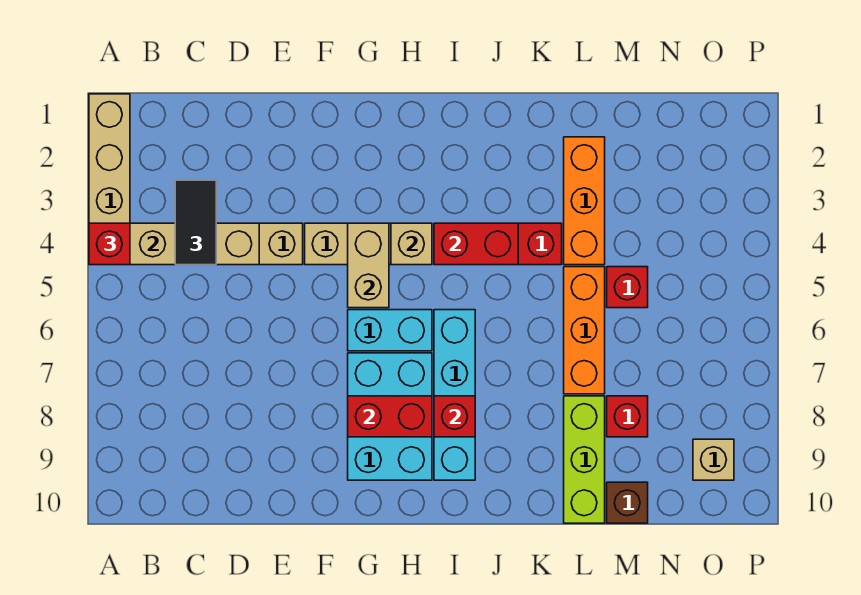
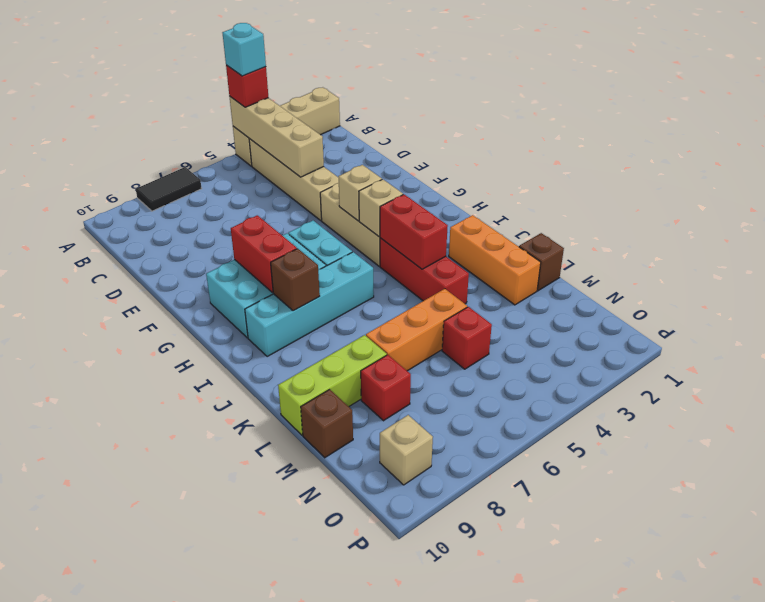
none -> cyan brick A4 level 4
black tile C3:C4 level 3 -> black tile A7:A8 level 1
tan brick G4:G5 level 2 -> tan brick G4 level 2
red brick I8 level 2 -> brown brick I8 level 2
none -> brown brick L1 level 1
orange brick L2:L4 level 1 -> orange brick J2:L2 level 1

